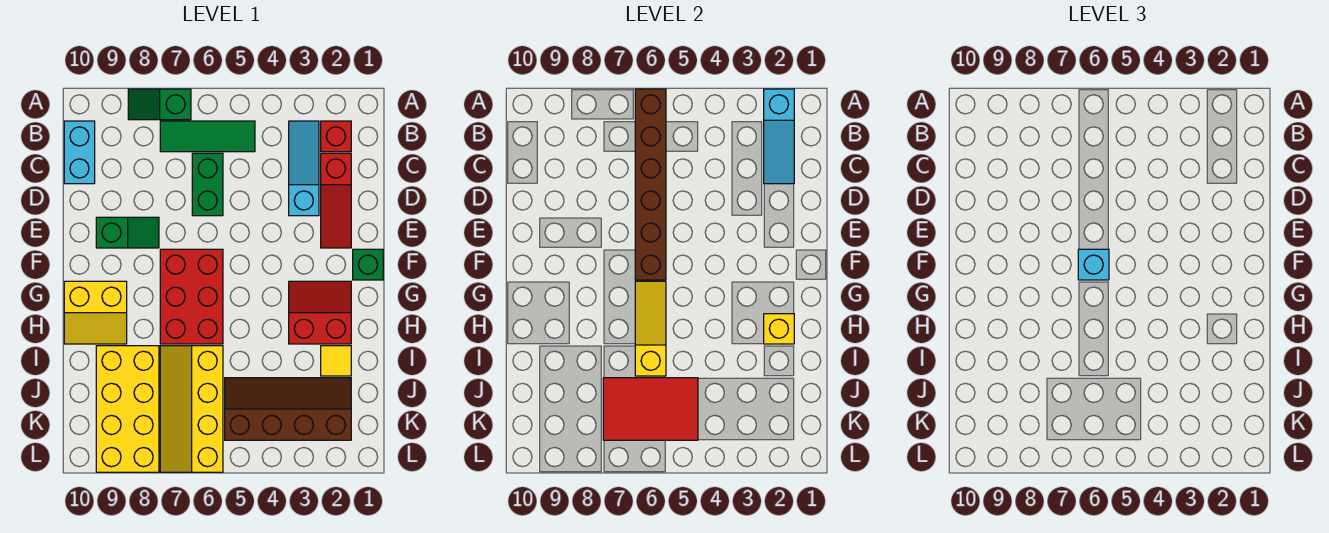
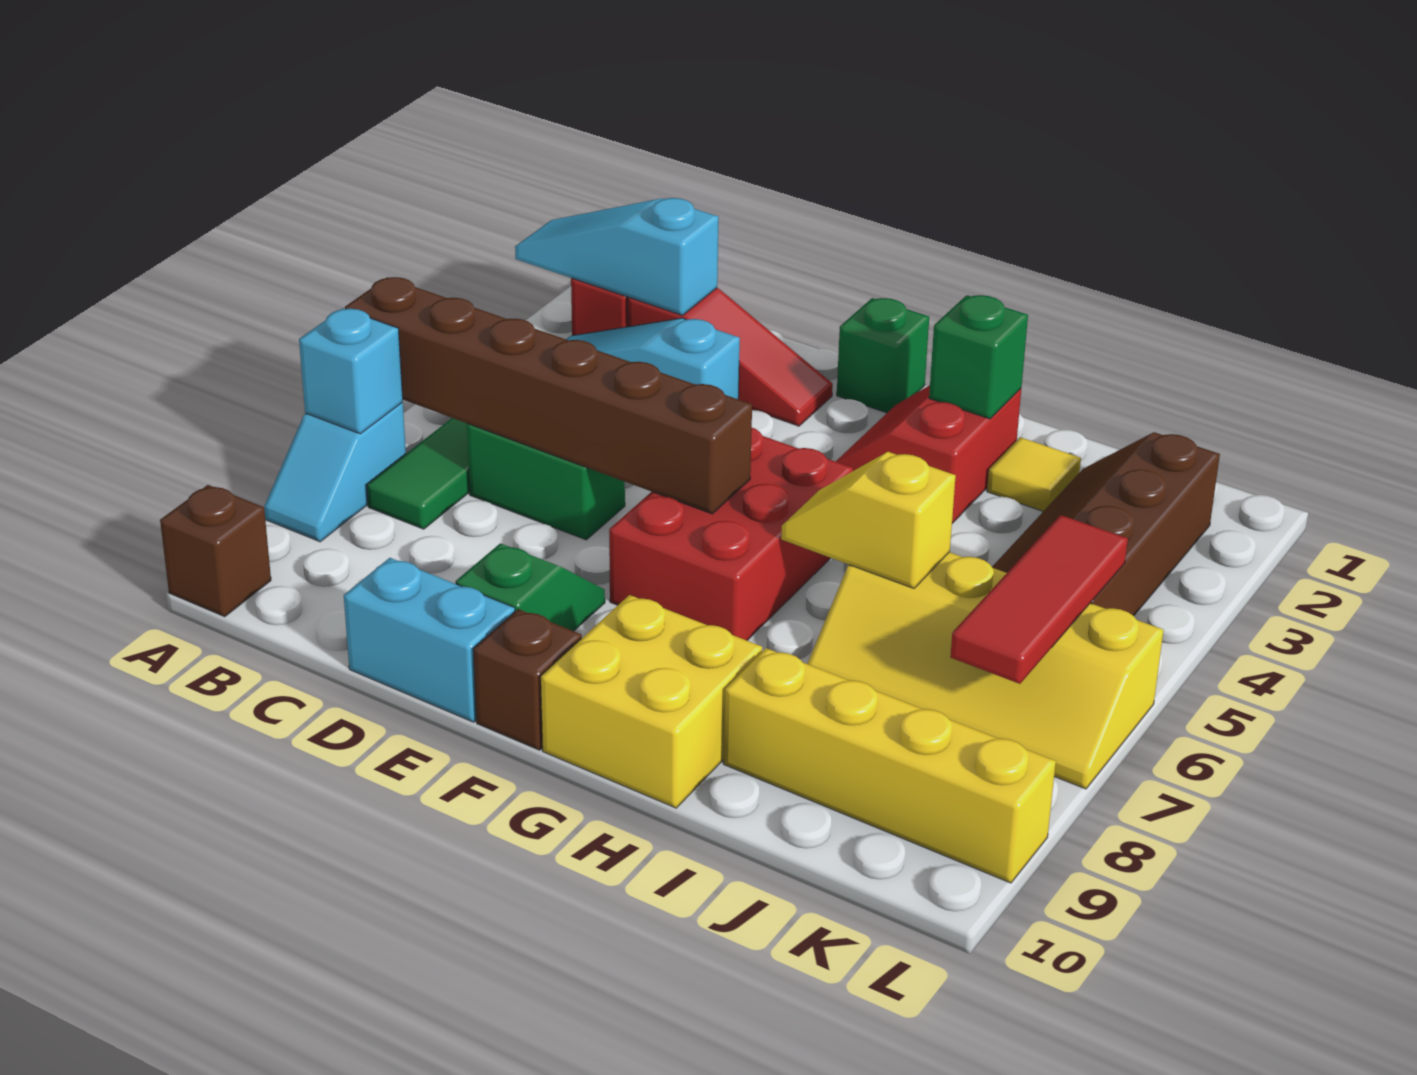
cyan slope A2:C2 level 2 top A -> cyan slope A2:C2 level 2 top C
green slope A7:A8 level 1 top 7 -> cyan slope A7:A8 level 1 top 7
none -> brown brick A10 level 1
cyan brick B10:C10 level 1 -> cyan brick D10:E10 level 1
red brick F6:H7 level 1 -> red brick F5:G7 level 1
cyan brick F6 level 3 -> cyan brick A7 level 2
none -> brown brick F10 level 1
yellow slope G6:I6 level 2 top I -> yellow slope H6:I6 level 2 top I
yellow slope G9:H10 level 1 top G -> yellow brick G9:H10 level 1
yellow brick H2 level 2 -> green brick H2 level 2
yellow brick I8:L9 level 1 -> yellow brick I9:L9 level 1
red tile J5:K7 level 2 -> red tile K5:K7 level 2

